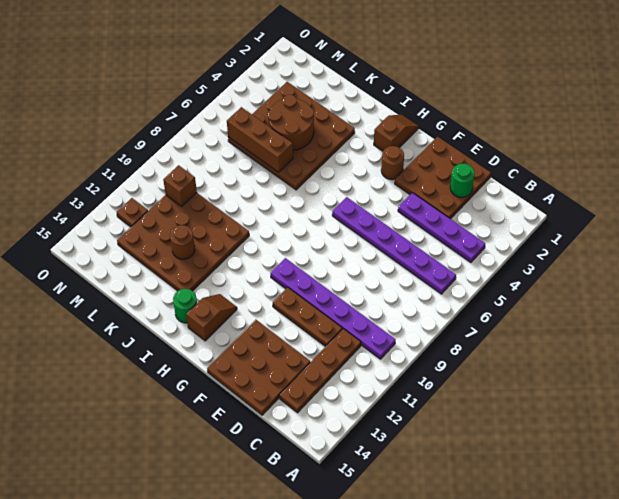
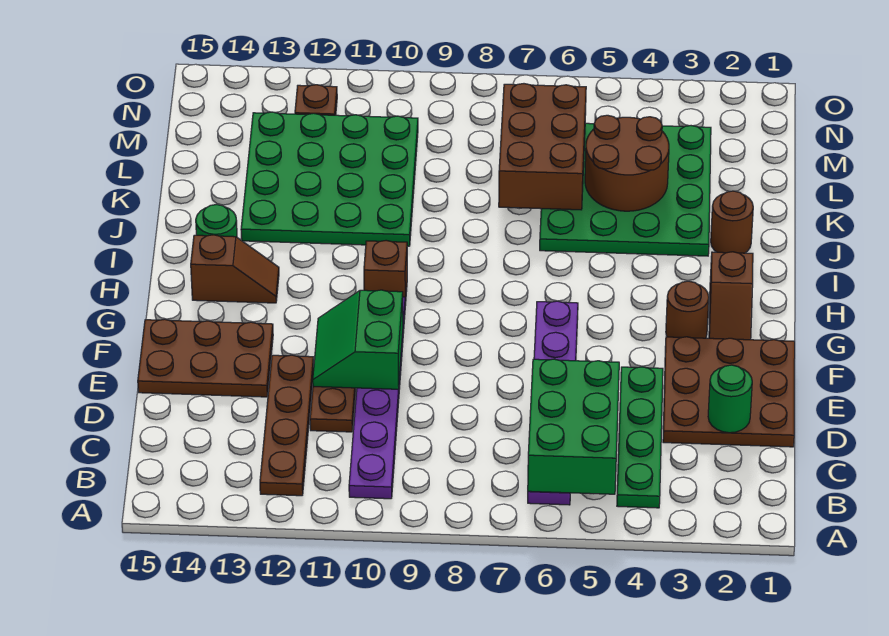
purple plate B4:E4 level 1 -> green plate B4:E4 level 1
none -> green brick B5:D6 level 2
brown plate C11:C14 level 1 -> brown plate B12:E12 level 1
brown plate D13:F15 level 1 -> brown plate E13:F15 level 1
none -> green slope E10:F11 level 2 top 10
brown slope H1:H2 level 1 top 2 -> brown slope G2:H2 level 1 top H
brown plate J3:M6 level 1 -> green plate J3:M6 level 1
brown plate J10:M13 level 1 -> green plate J10:M13 level 1
brown brick K6:M6 level 2 -> brown brick K6:M7 level 2
brown round brick K12 level 2 -> brown round brick J2 level 1
brown brick M10 level 2 -> brown brick H10 level 1

